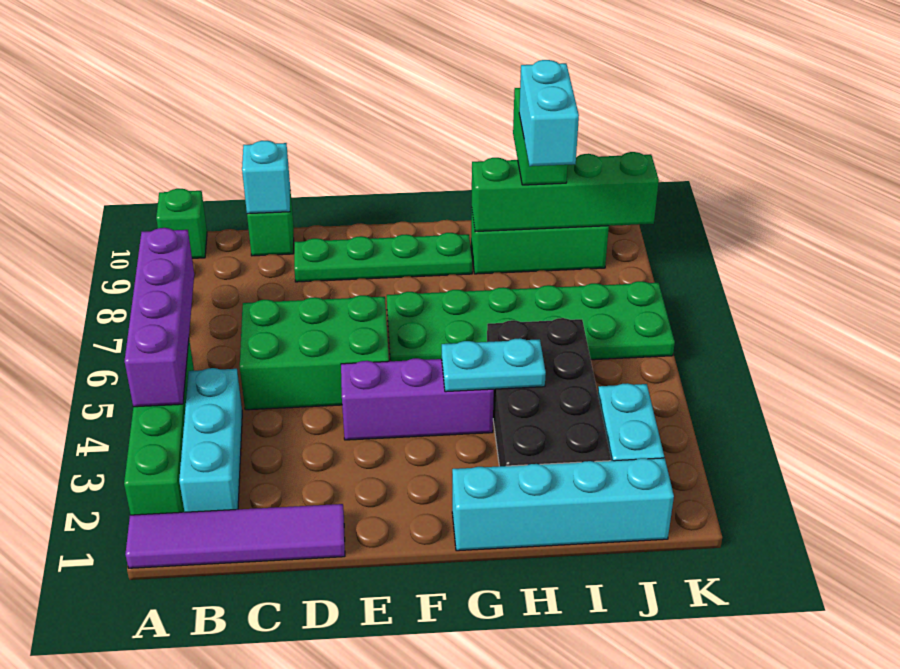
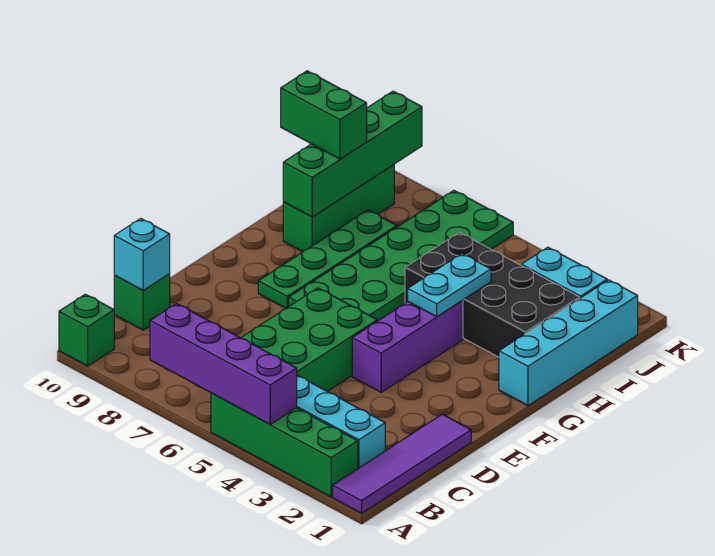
green plate D9:G9 level 1 -> green plate F8:I8 level 1
cyan brick I8:I9 level 4 -> none

